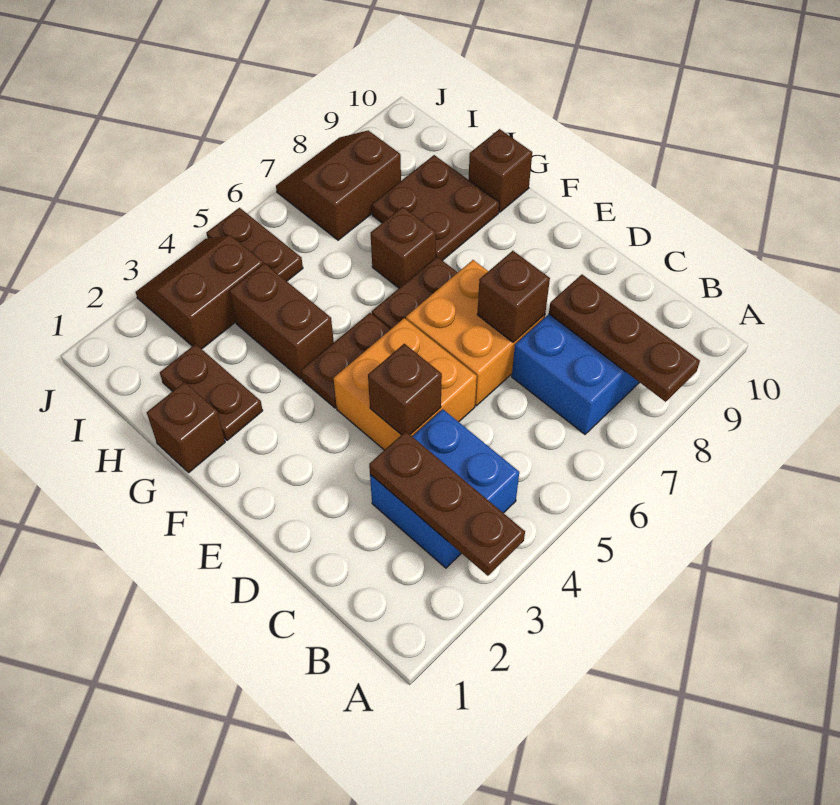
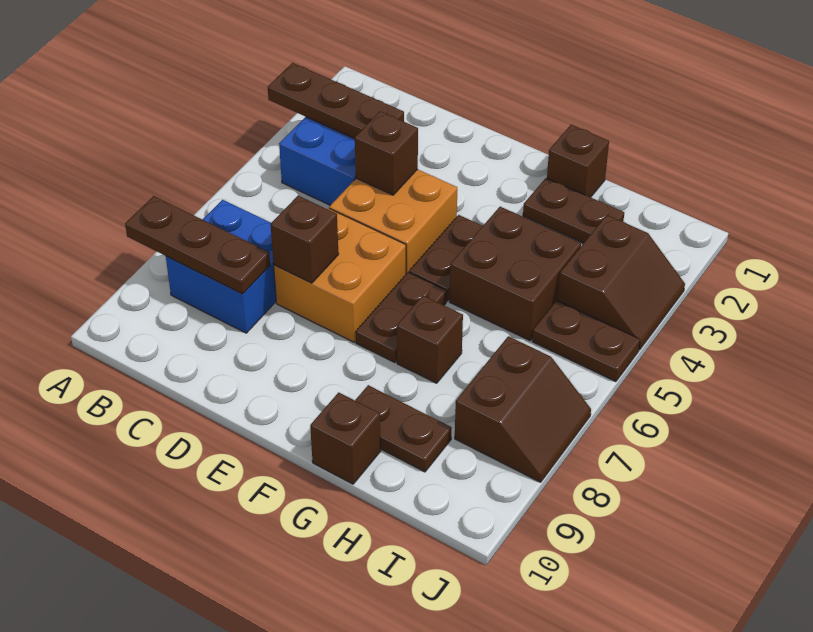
brown brick G4:H4 level 1 -> brown brick G4:H5 level 1
brown plate G8:H9 level 1 -> brown plate G9:H9 level 1

